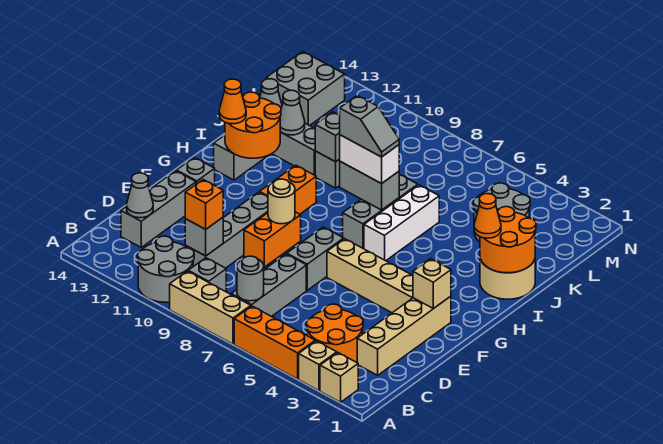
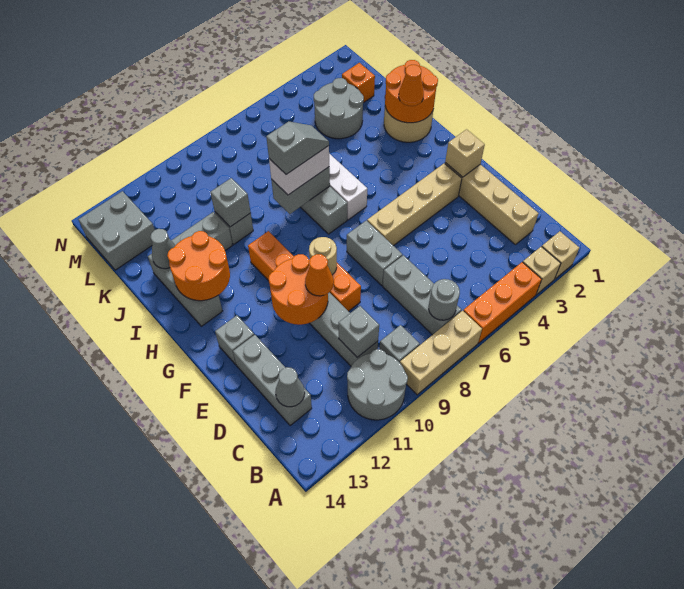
orange round brick B3:C4 level 1 -> orange round brick E10:F11 level 2
orange brick C10 level 3 -> orange brick L2 level 1
orange cone H13 level 3 -> orange cone E10 level 3
grey cone J12 level 2 -> none

